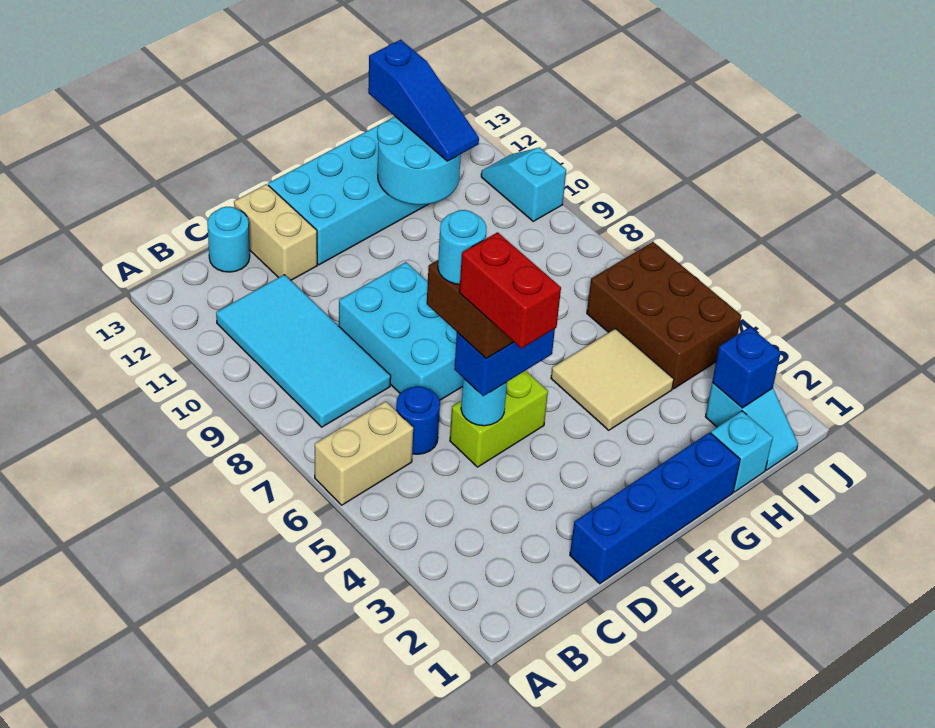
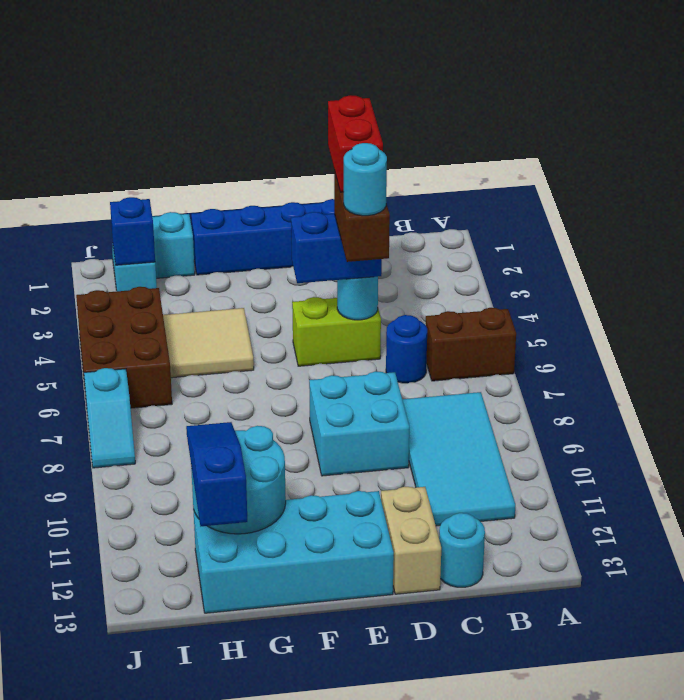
tan brick A6:B6 level 1 -> brown brick A6:B6 level 1
cyan brick D7:E9 level 1 -> cyan brick D8:E9 level 1
cyan slope J10:J11 level 1 top 10 -> cyan slope J7:J8 level 1 top 7

